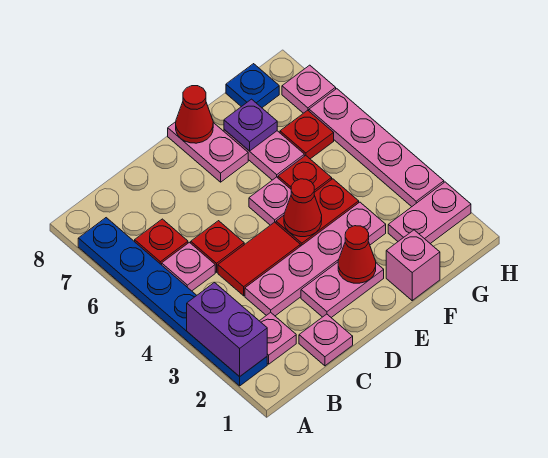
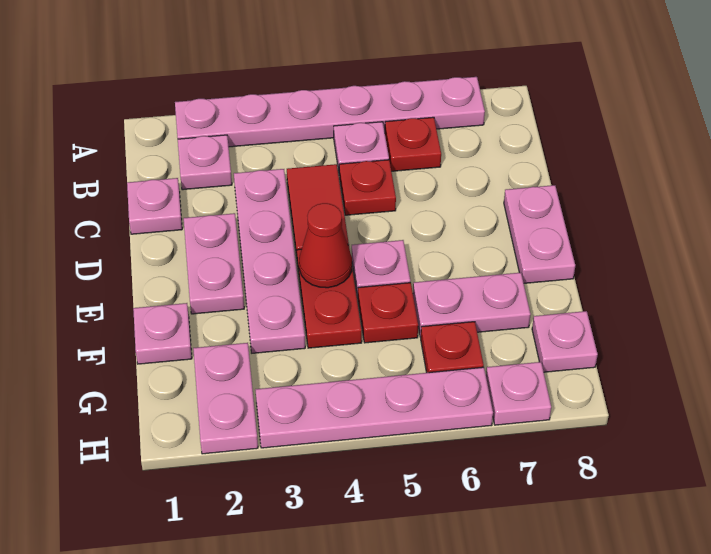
blue plate A2:A7 level 1 -> pink plate A2:A7 level 1
purple brick A2:A3 level 2 -> none
red cone E2 level 2 -> none
pink plate E7:E8 level 1 -> pink plate D8:E8 level 1
red cone E8 level 2 -> none
pink brick F1 level 1 -> pink plate F1 level 1
purple plate F7 level 2 -> none
blue plate G8 level 1 -> pink plate G8 level 1

